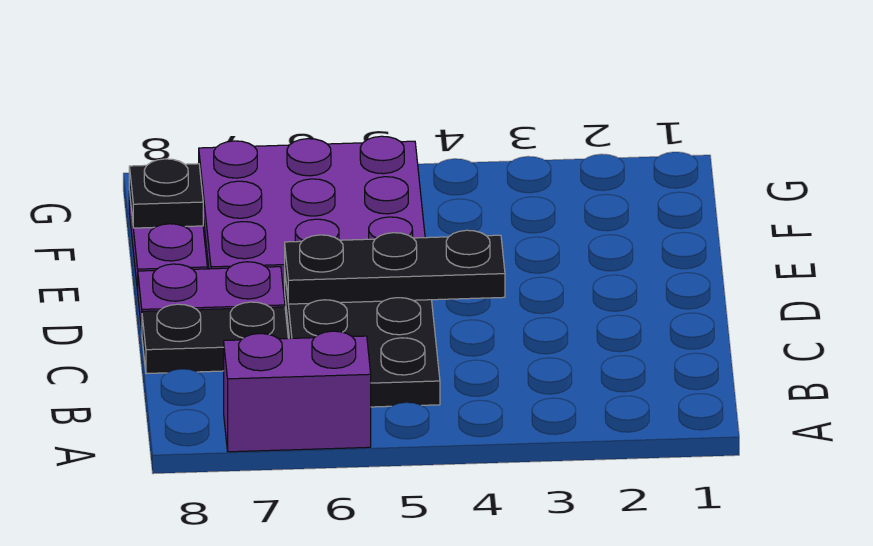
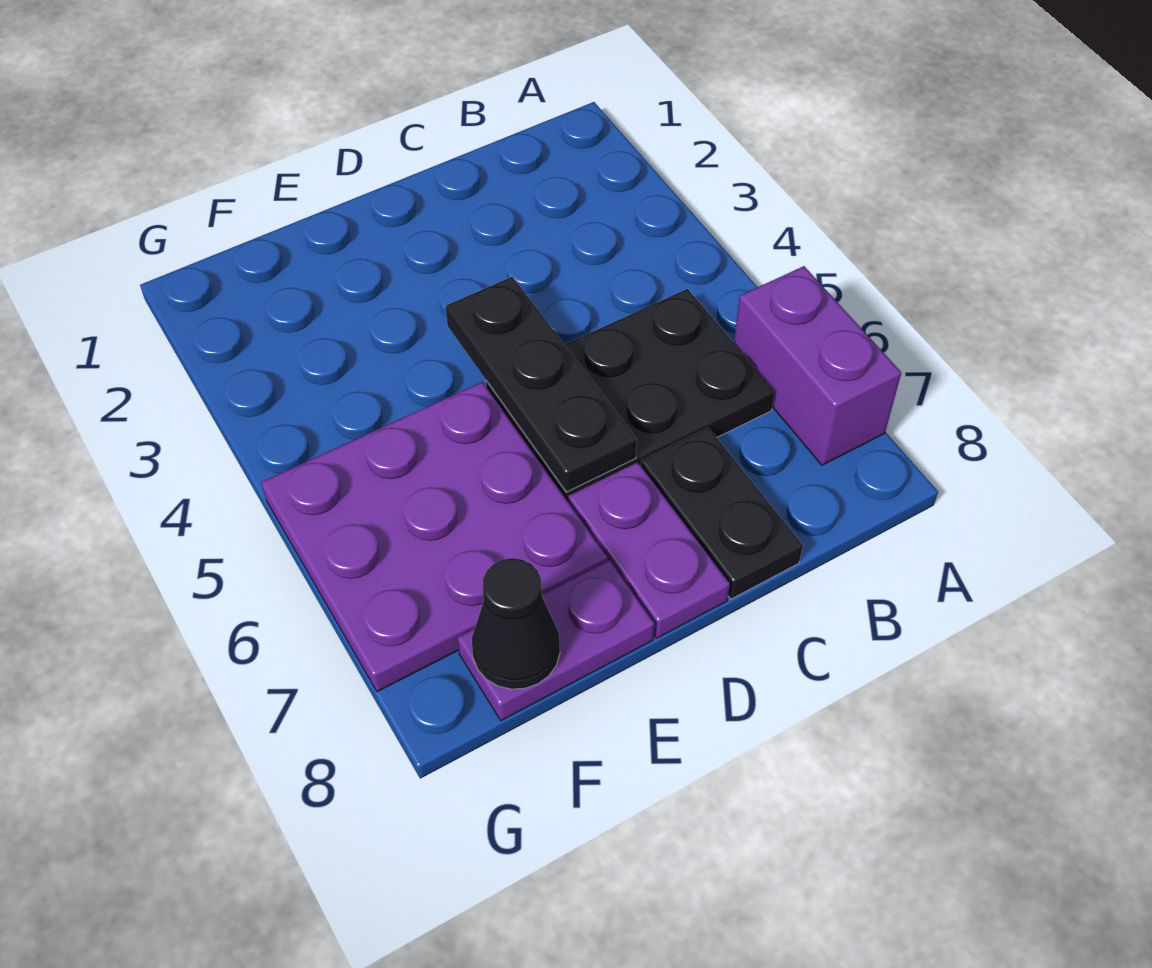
black plate F8 level 2 -> black cone F8 level 2

